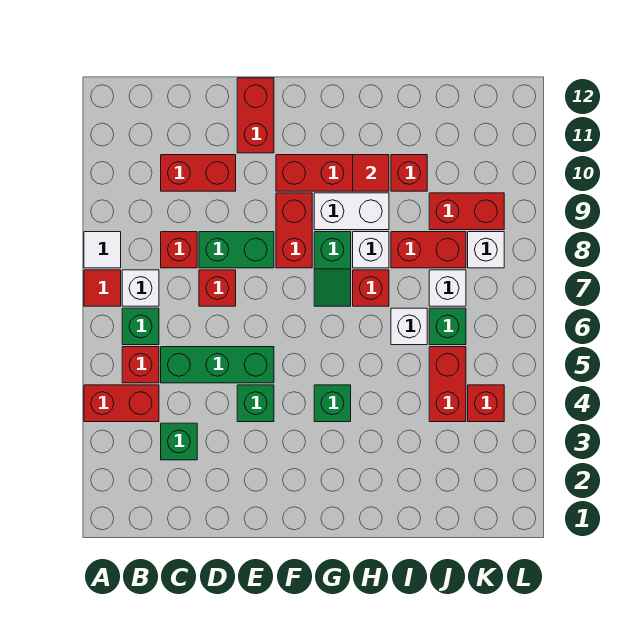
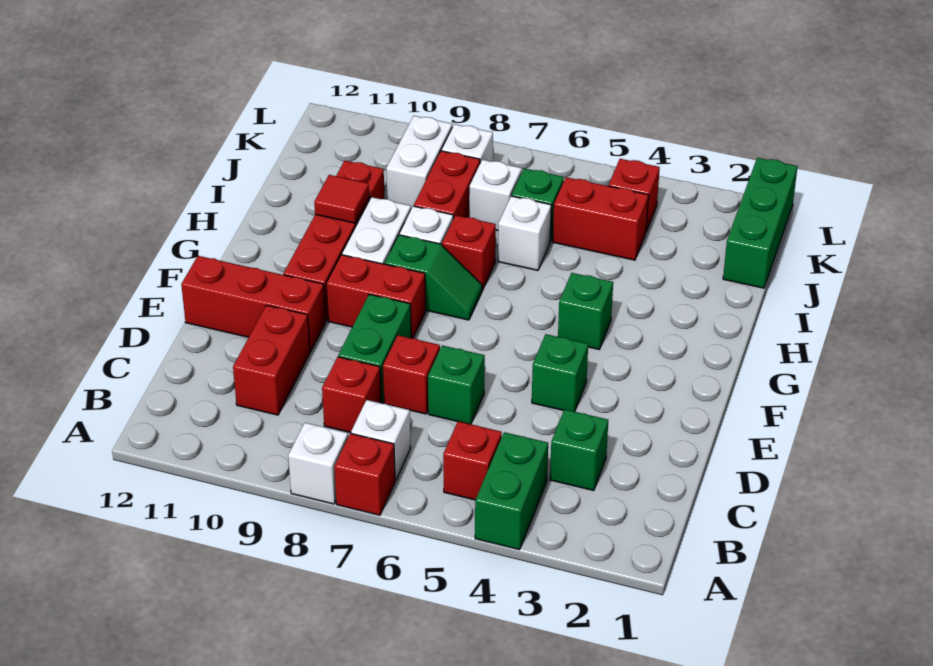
red brick A4:B4 level 1 -> green brick A4:B4 level 1
red tile A7 level 1 -> red brick A7 level 1
white tile A8 level 1 -> white brick A8 level 1
green brick B6 level 1 -> green brick D6 level 1
green brick C5:E5 level 1 -> green brick J1:L1 level 1
red brick E11:E12 level 1 -> red brick E10:E12 level 1
red brick J9:K9 level 1 -> white brick J9:K9 level 1

